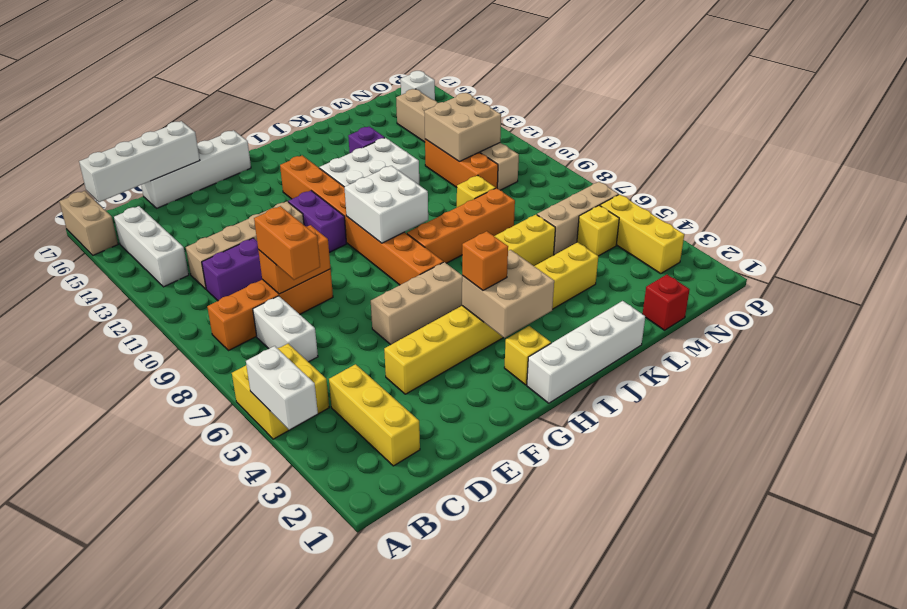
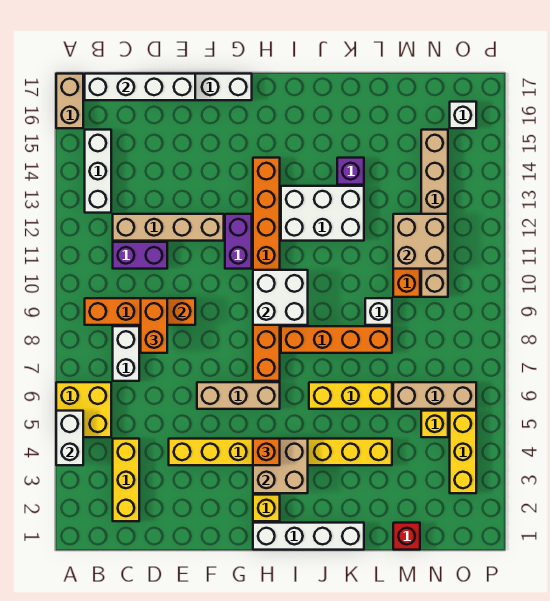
yellow brick L9 level 1 -> white brick L9 level 1

